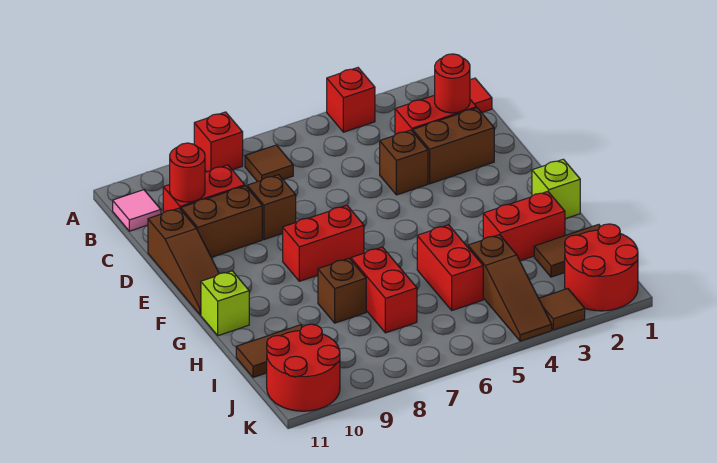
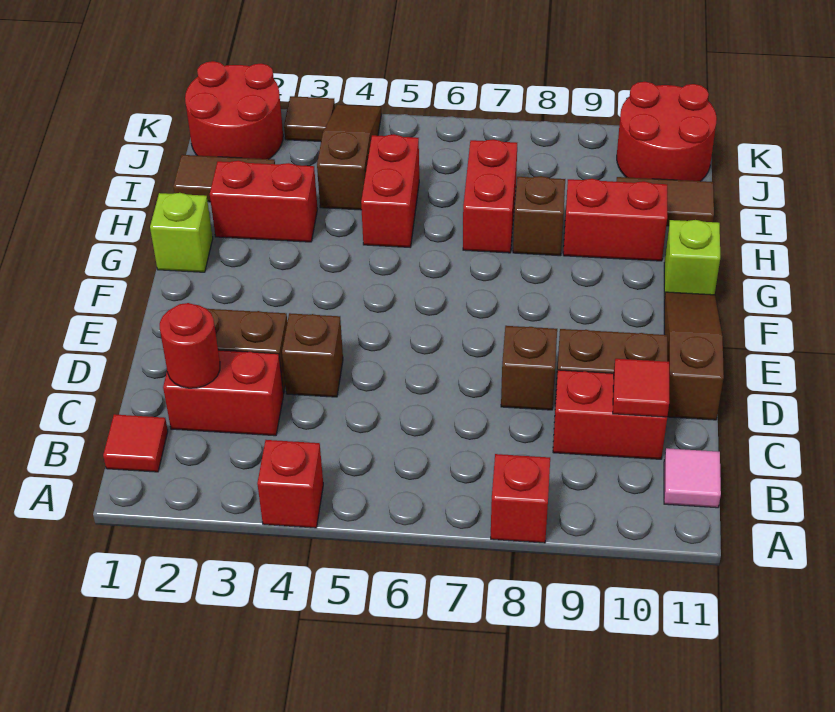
brown tile B7 level 1 -> none
red round brick C10 level 2 -> red tile C10 level 2
red brick F7:F8 level 1 -> red brick H9:H10 level 1

